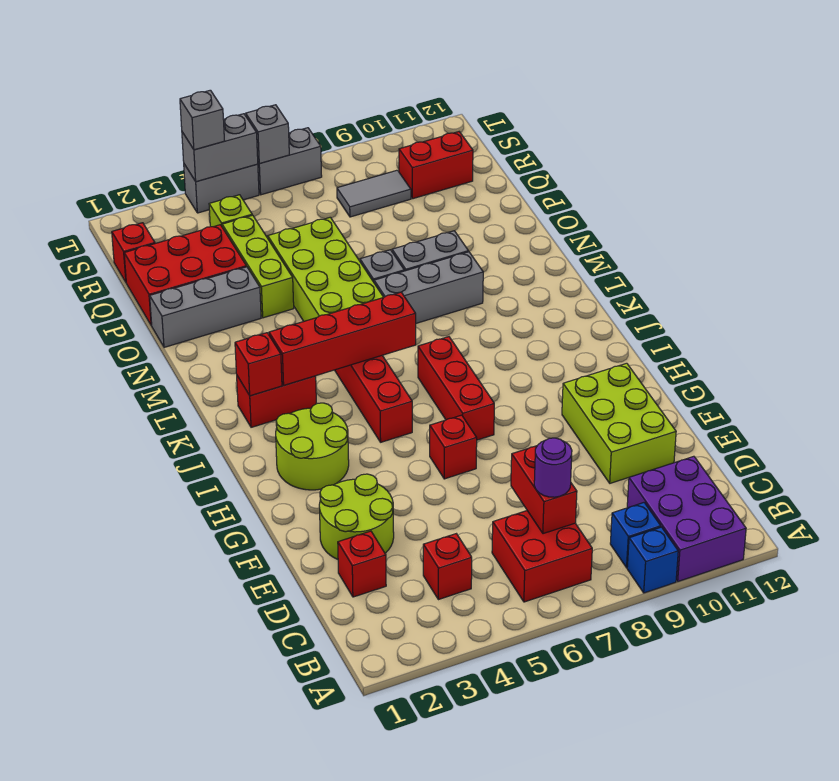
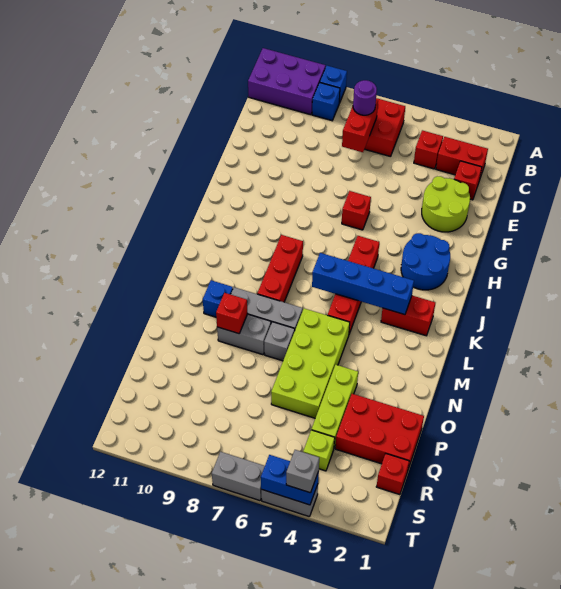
purple brick A10:C11 level 1 -> purple brick A10:B12 level 1
lime brick E10:G11 level 1 -> none
lime round brick H2:I3 level 1 -> blue round brick H2:I3 level 1
red brick H7:J7 level 1 -> red brick J8:L8 level 1
red brick K2 level 2 -> red brick N9 level 2
red brick K3:K6 level 2 -> blue brick K3:K6 level 2
none -> blue brick M10 level 1
grey brick O1:O3 level 1 -> none
grey tile R8:R9 level 1 -> none
red brick R10:R11 level 1 -> red brick C2:C3 level 1
grey brick T4:T5 level 2 -> blue brick T4:T5 level 2
grey brick T6 level 2 -> none

